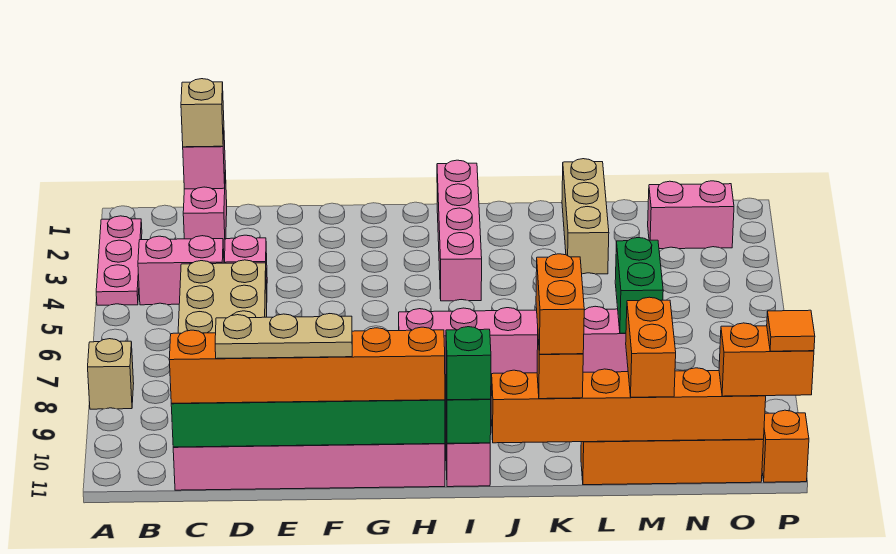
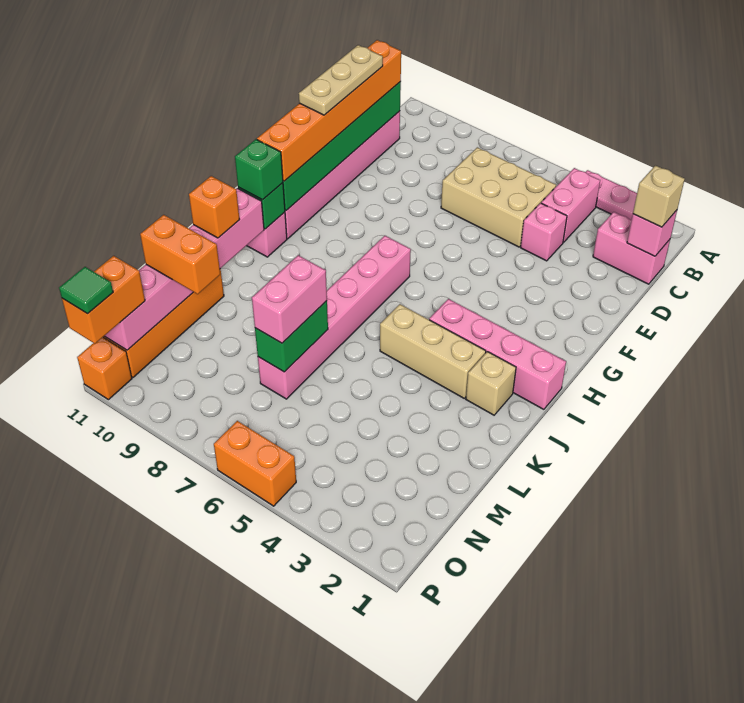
tan brick A8 level 1 -> tan brick J2 level 1
orange brick J11:O11 level 2 -> pink brick J11:O11 level 2
orange brick K10:K11 level 4 -> orange brick P5:P6 level 1
tan brick L1:L3 level 1 -> tan brick J3:J5 level 1
green brick M6:M7 level 2 -> green brick L7:M7 level 2
pink brick N2:O2 level 1 -> pink brick L7:M7 level 3
orange tile P11 level 4 -> green tile P11 level 4

